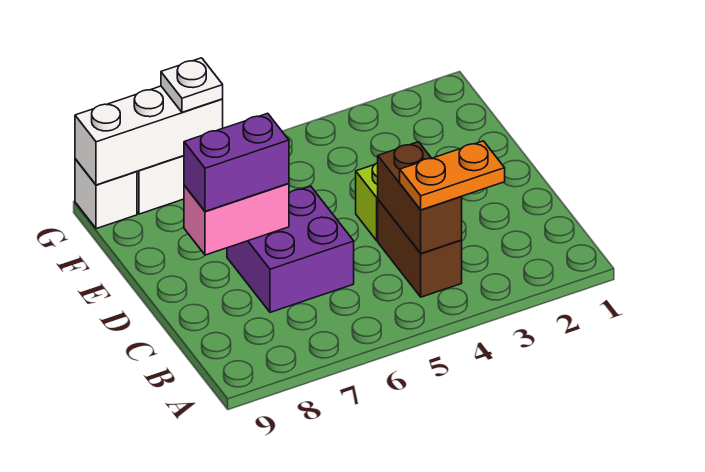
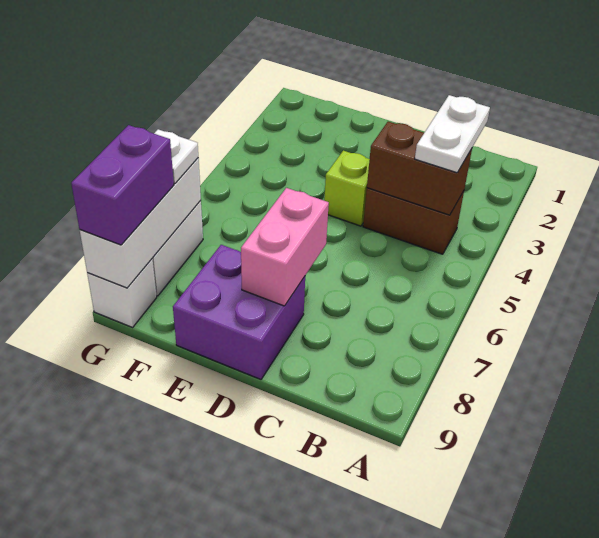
orange plate B3:B4 level 3 -> white plate B3:B4 level 3
purple brick C6:D7 level 1 -> purple brick D8:E9 level 1
purple brick D7:D8 level 3 -> purple brick G8:G9 level 3

